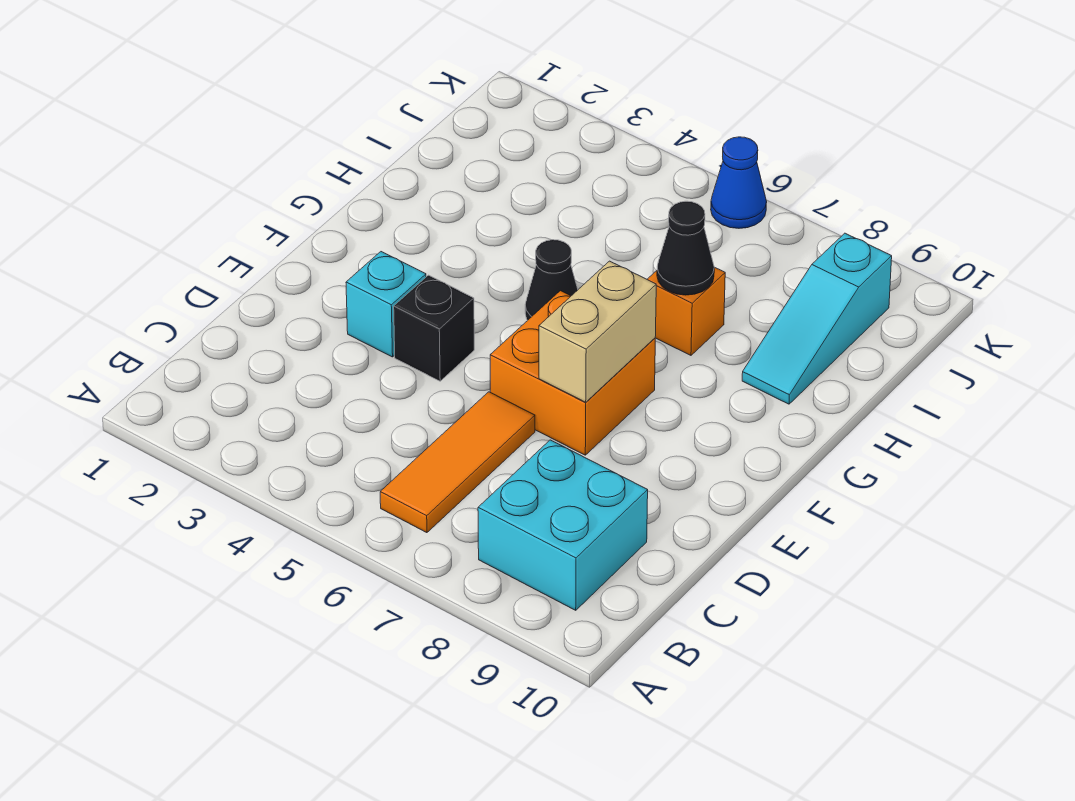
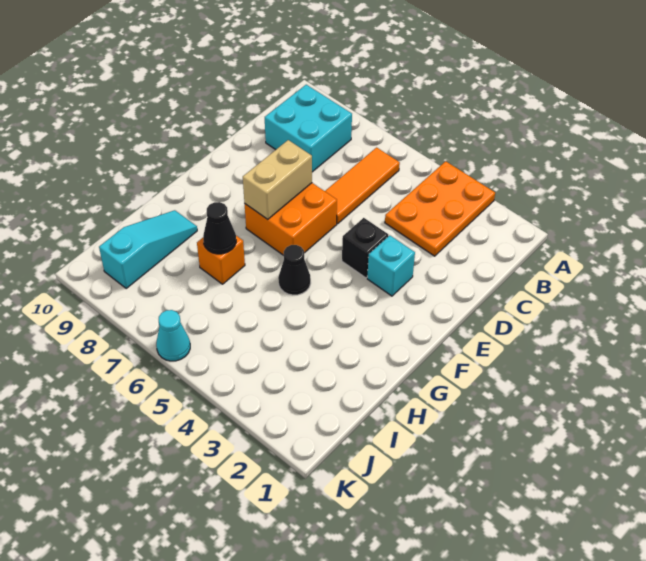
none -> orange plate A3:C4 level 1
blue cone K6 level 1 -> cyan cone K6 level 1

